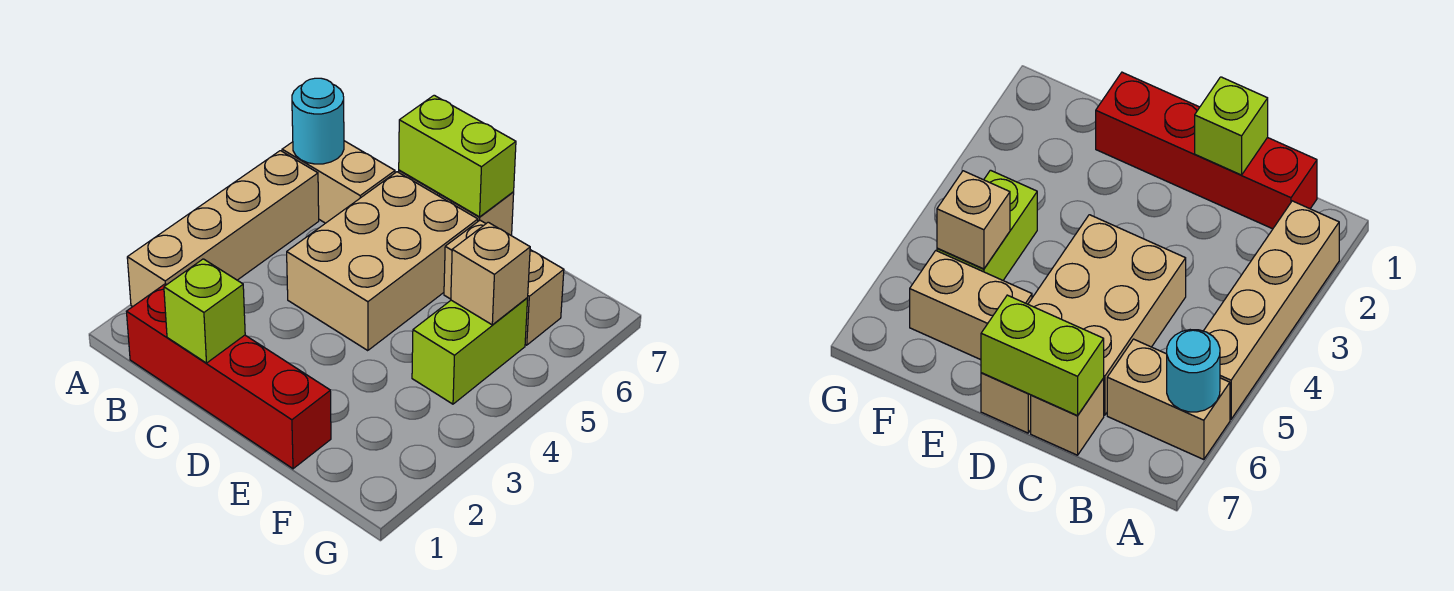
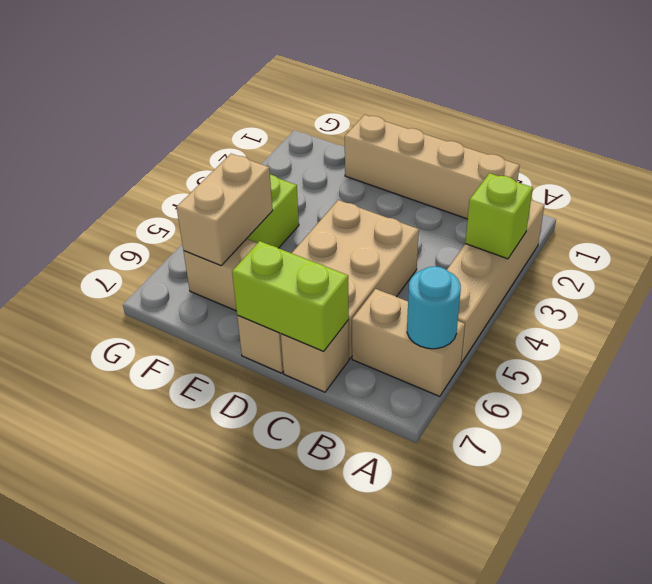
red brick B1:E1 level 1 -> tan brick B1:E1 level 1
lime brick C1 level 2 -> lime brick A3 level 2
tan brick F5 level 2 -> tan brick F5:F6 level 2

